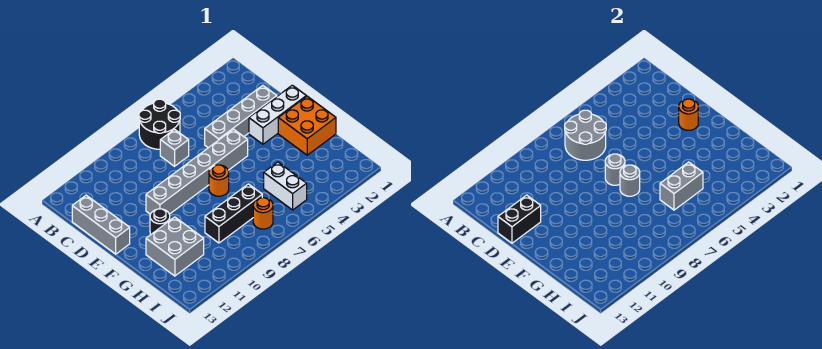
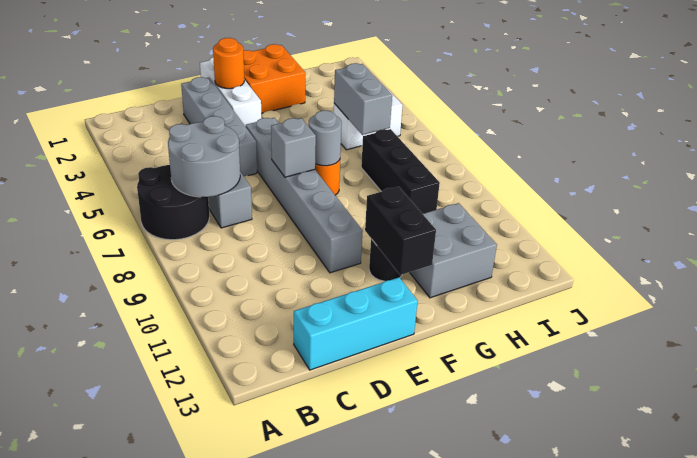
grey brick C13:E13 level 1 -> cyan brick C13:E13 level 1
black brick D12:D13 level 2 -> black brick F11:F12 level 2
grey round brick E7 level 2 -> grey brick E7 level 2
orange round brick I7 level 1 -> none

